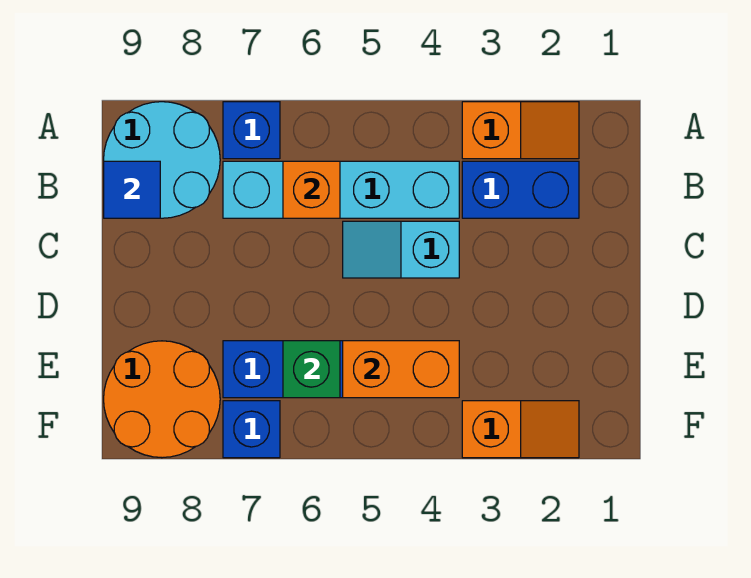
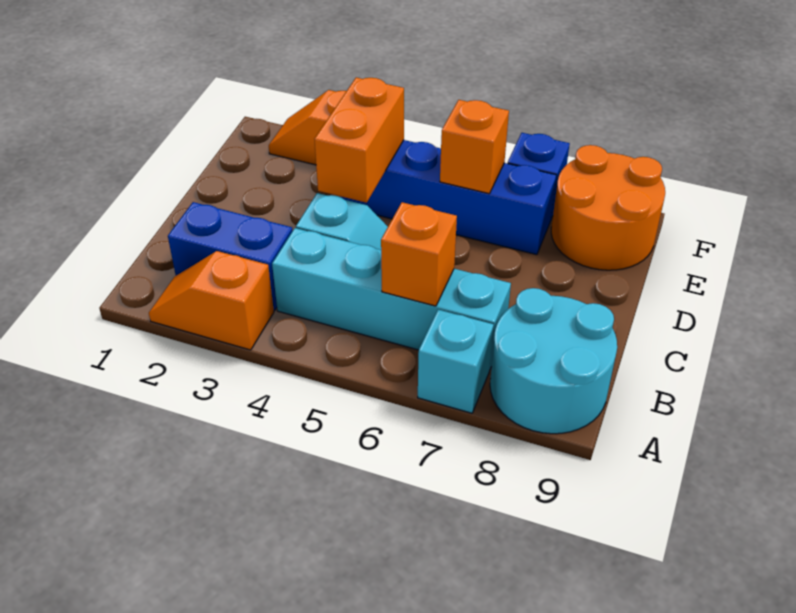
blue brick A7 level 1 -> cyan brick A7 level 1
blue tile B9 level 2 -> none
orange brick E4:E5 level 2 -> orange brick D4:E4 level 2
green brick E6 level 2 -> orange brick E6 level 2

